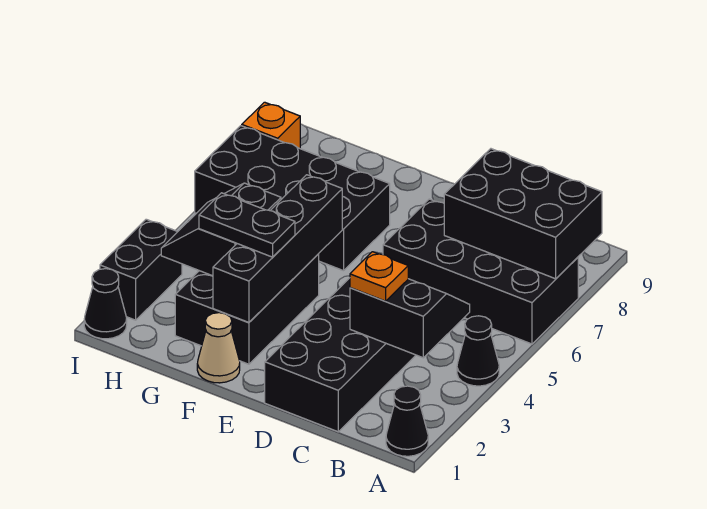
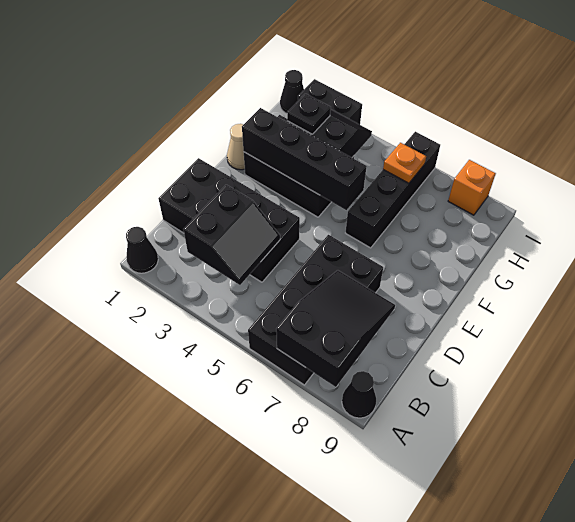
black cone A4 level 1 -> black cone A9 level 1
black brick A7:C8 level 2 -> black slope A7:C8 level 2 top A
orange plate C3 level 3 -> orange plate H6 level 2
black plate F3:G3 level 3 -> black plate G3 level 3
black brick F6:I7 level 1 -> black brick F6:I6 level 1

